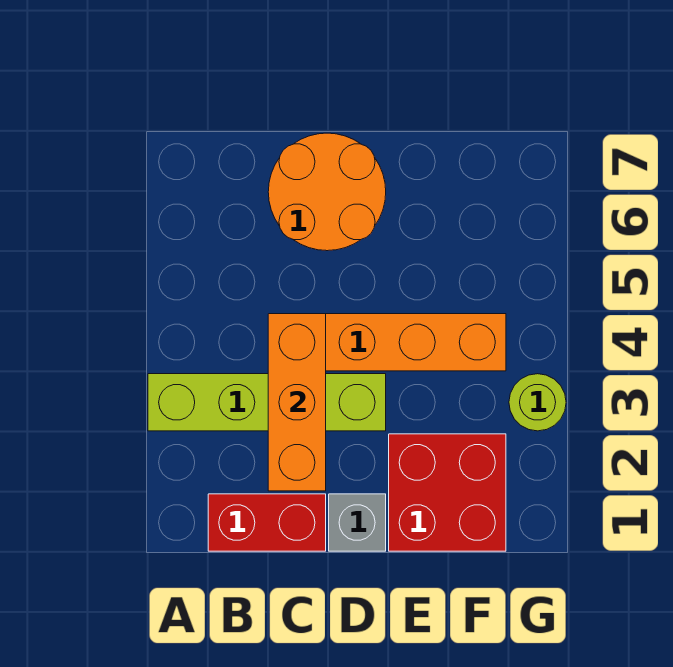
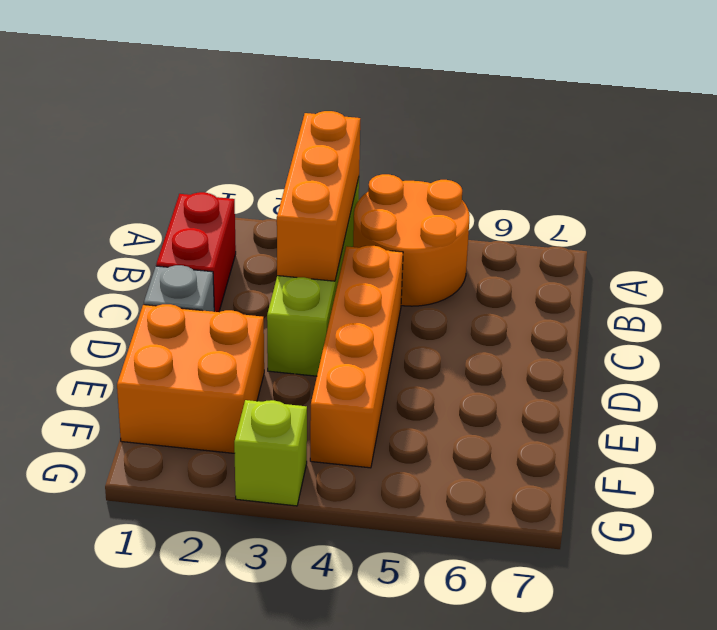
orange brick C2:C4 level 2 -> orange brick A3:C3 level 2
orange round brick C6:D7 level 1 -> orange round brick A4:B5 level 1
red brick E1:F2 level 1 -> orange brick E1:F2 level 1
lime round brick G3 level 1 -> lime brick G3 level 1

